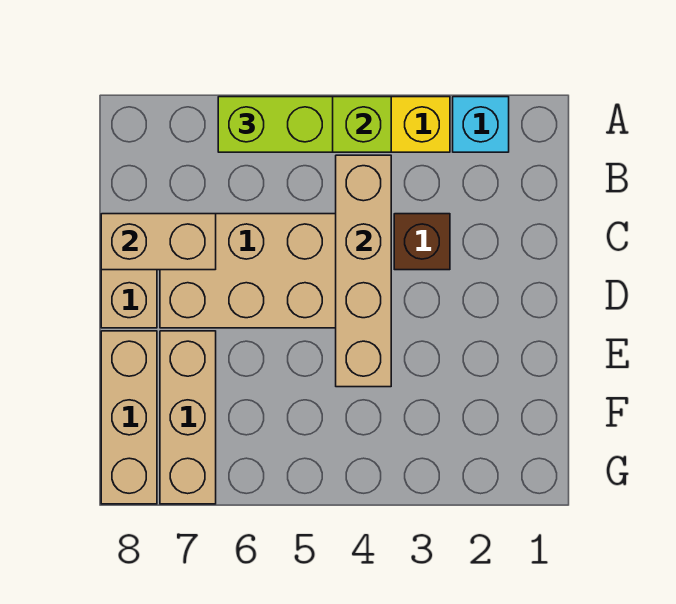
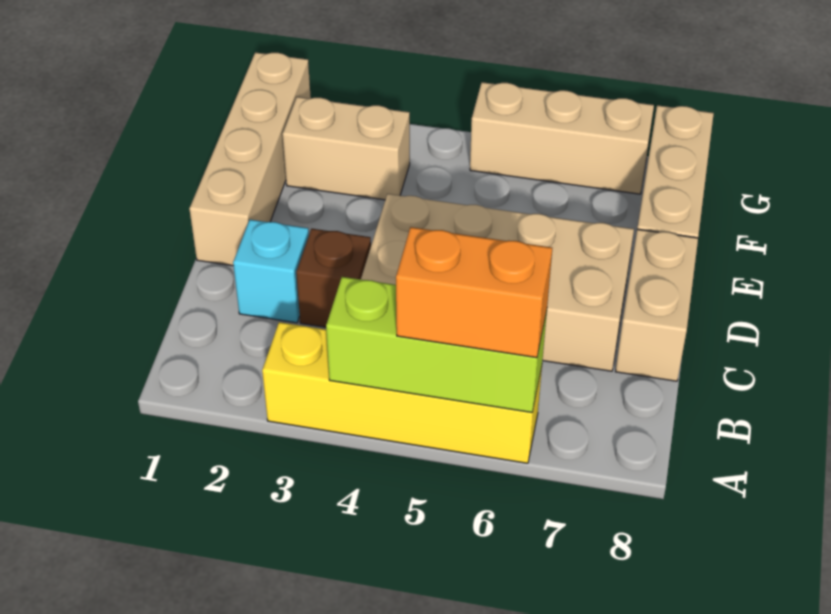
cyan brick A2 level 1 -> cyan brick C2 level 1
lime brick A5:A6 level 3 -> orange brick A5:A6 level 3
tan brick B4:E4 level 2 -> tan brick D1:G1 level 1
tan brick C7:C8 level 2 -> tan brick F2:F3 level 1
tan brick E7:G7 level 1 -> tan brick G5:G7 level 1

